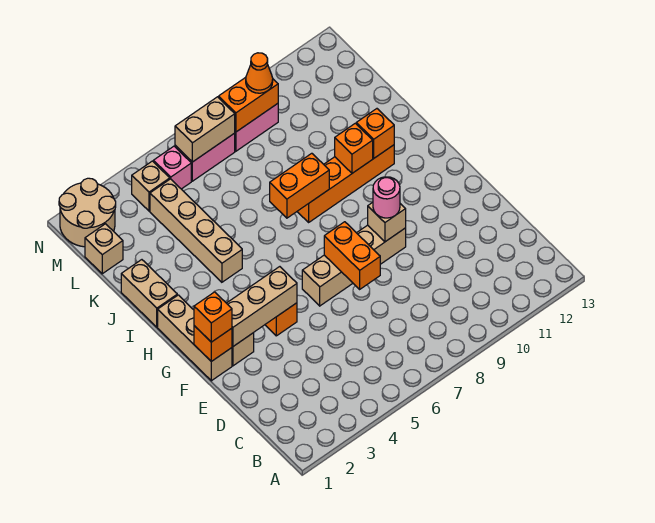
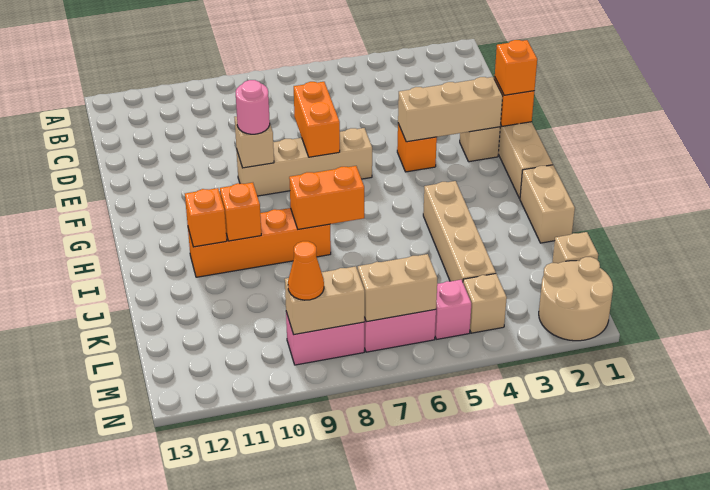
orange brick M8:M9 level 2 -> tan brick M8:M9 level 2

